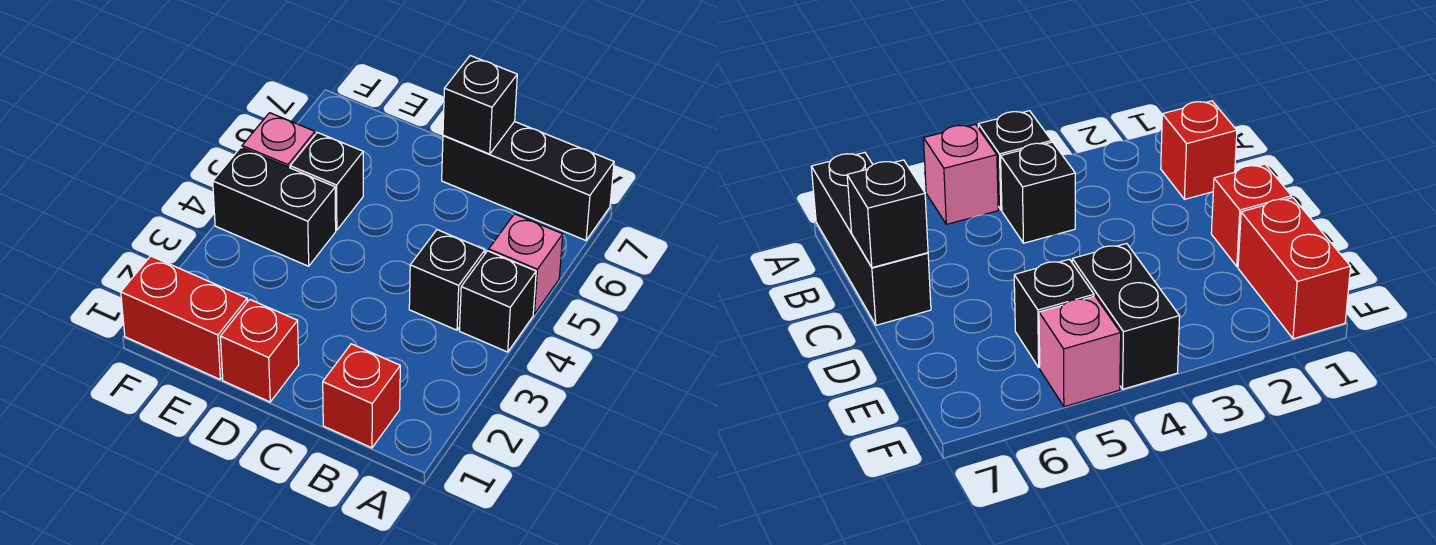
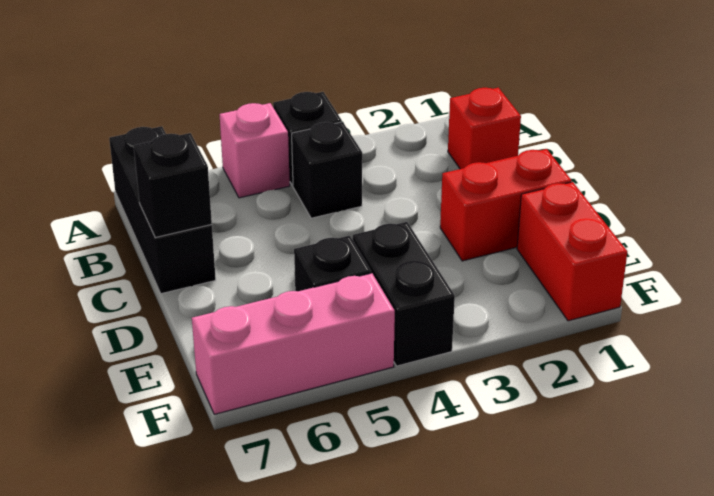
red brick D1 level 1 -> red brick D1:D2 level 1
pink brick F5 level 1 -> pink brick F5:F7 level 1

